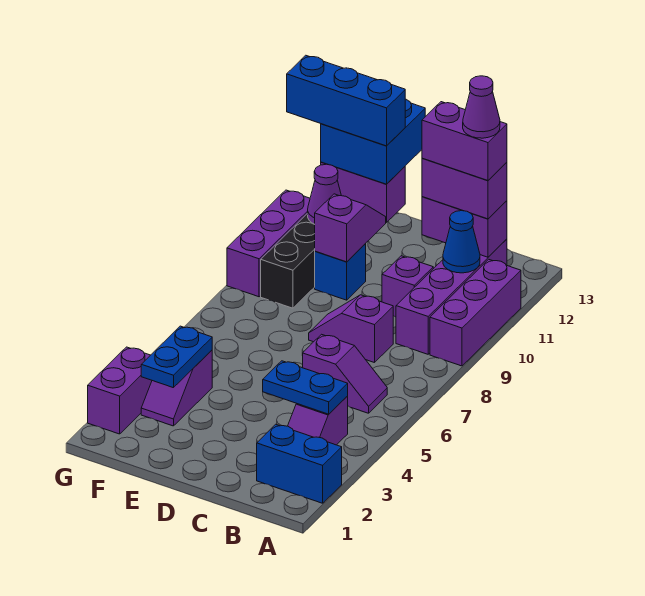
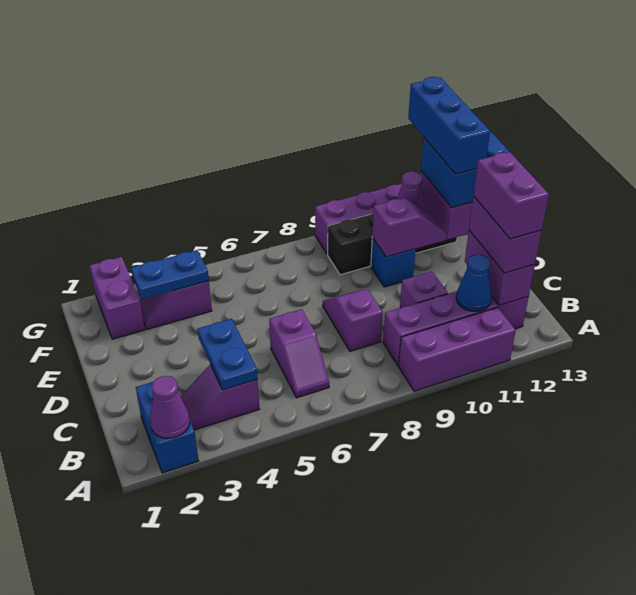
purple cone B12 level 5 -> purple cone A2 level 2
purple brick G2:G3 level 1 -> purple brick F2:G2 level 1

